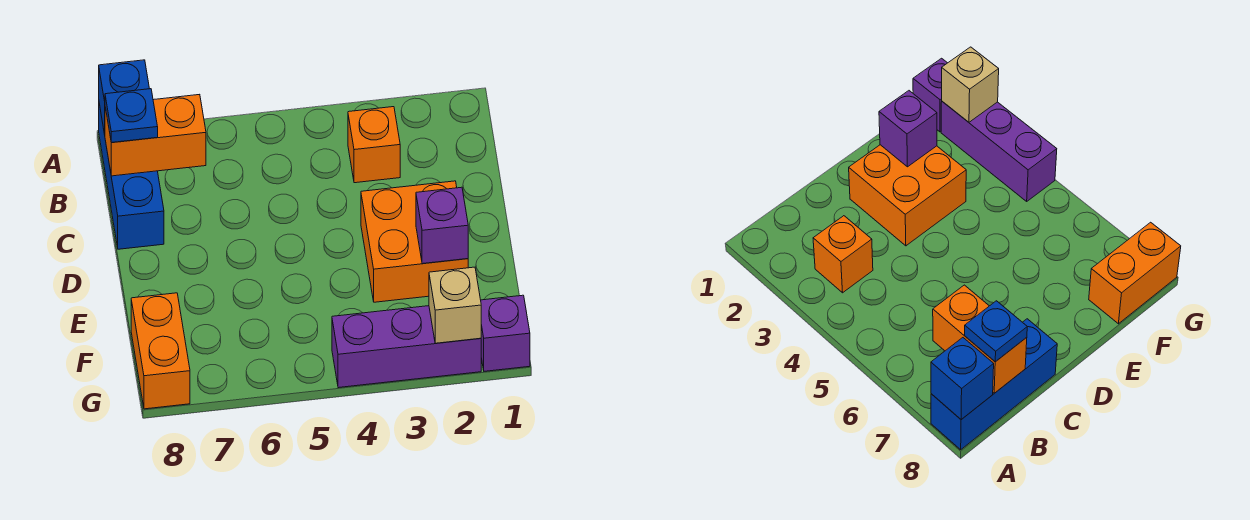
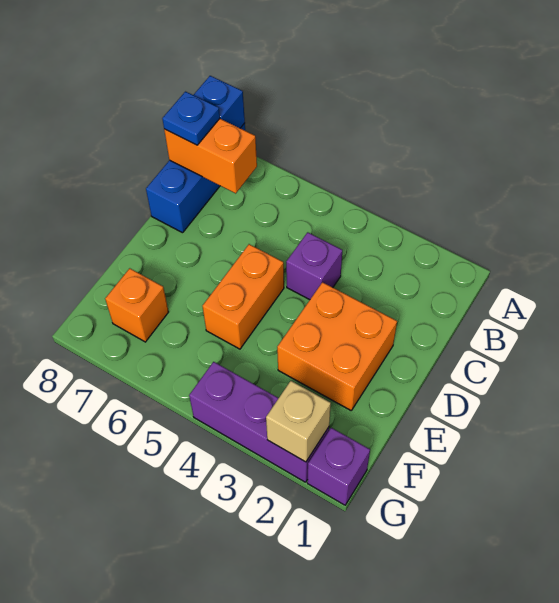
orange brick B3 level 1 -> orange brick F7 level 1
purple brick E2 level 2 -> purple brick C4 level 1
orange brick F8:G8 level 1 -> orange brick D5:E5 level 1

